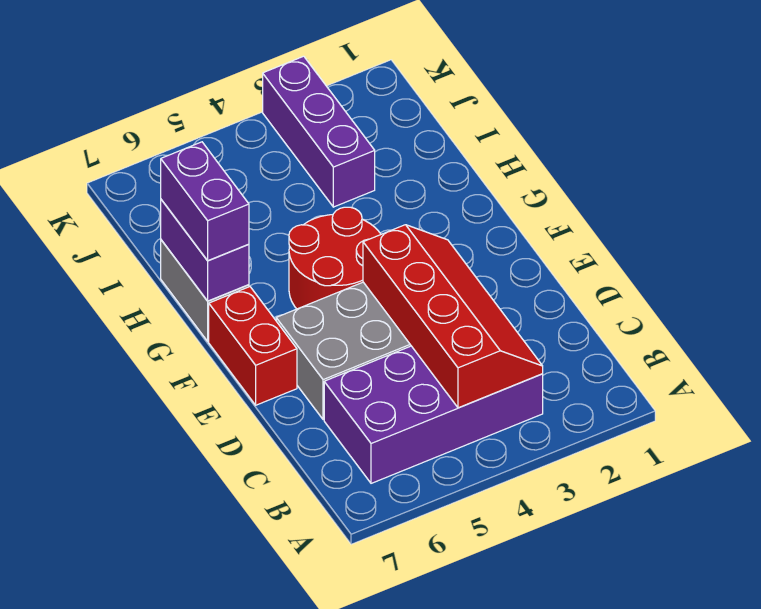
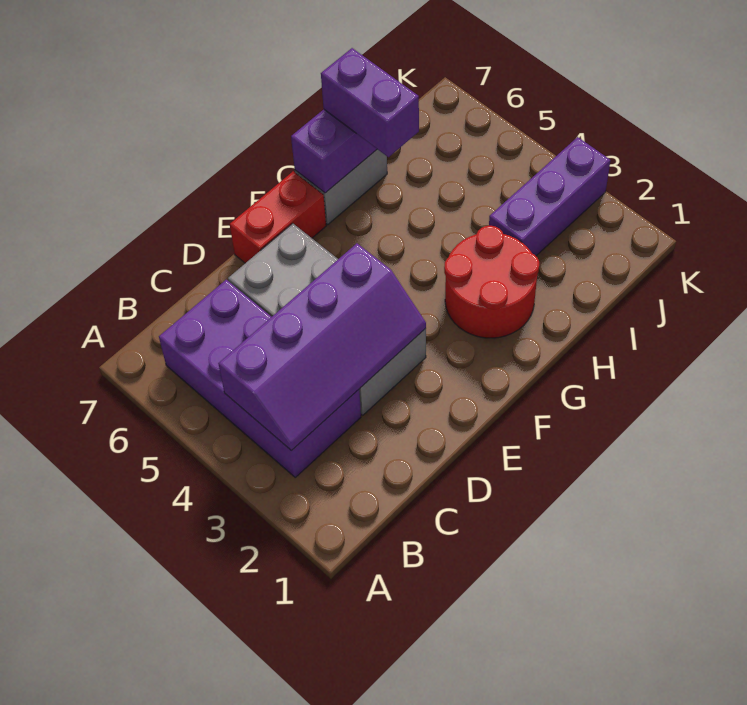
red slope B3:E4 level 2 top 4 -> purple slope B3:E4 level 2 top 4
red round brick F4:G5 level 1 -> red round brick G2:H3 level 1
purple brick G7:H7 level 3 -> purple brick H6:H7 level 3

